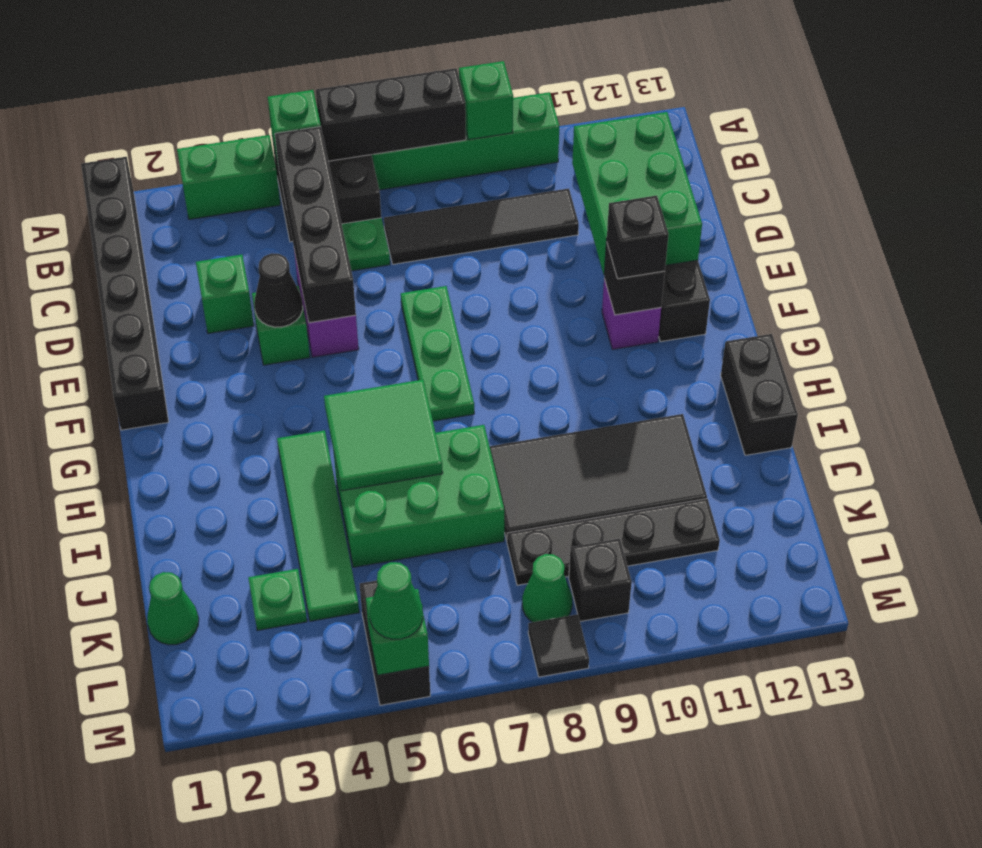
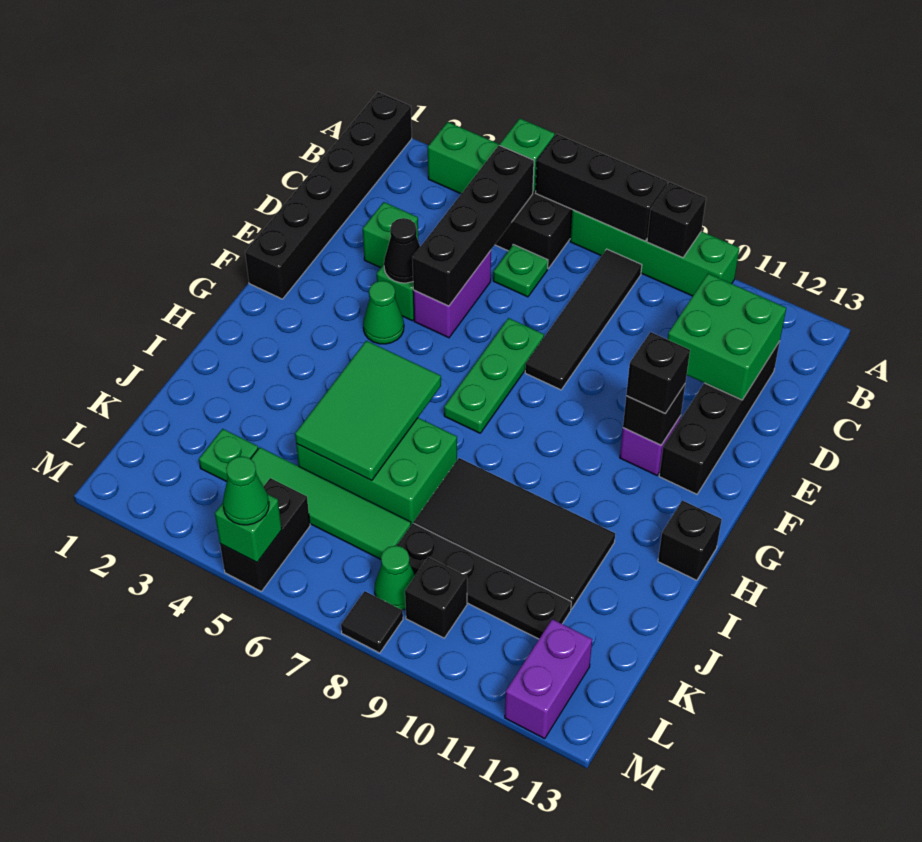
green brick A9 level 2 -> black brick A9 level 2
black tile C7:C10 level 1 -> black tile B8:E8 level 1
green brick C11:E12 level 2 -> green brick C11:D12 level 2
green tile H4:K4 level 1 -> green tile K4:K7 level 1
green tile H5:I6 level 2 -> green tile H5:J6 level 2
black brick H13:I13 level 1 -> black brick H13 level 1
green cone K1 level 1 -> green cone F4 level 1
none -> purple brick L12:M12 level 1

